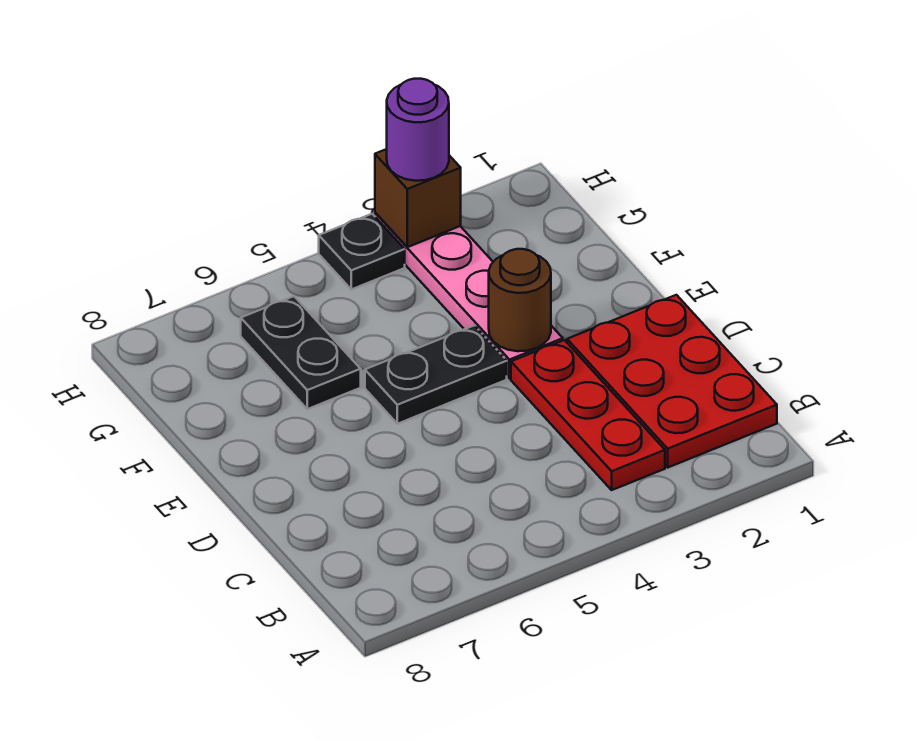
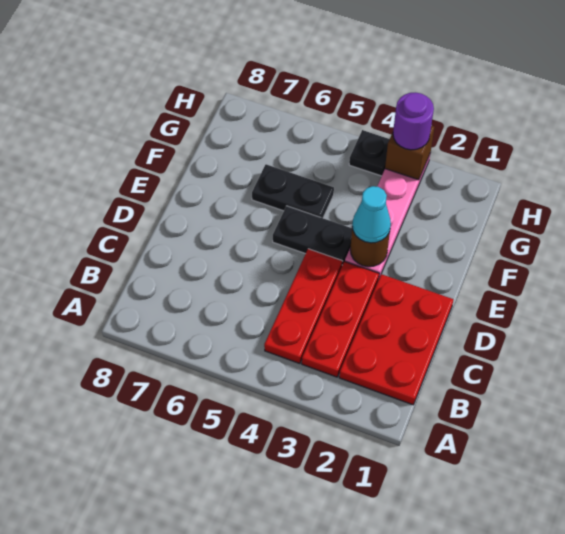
none -> red plate B4:D4 level 1
none -> cyan cone E3 level 3
black plate F6:G6 level 1 -> black plate F5:F6 level 1

